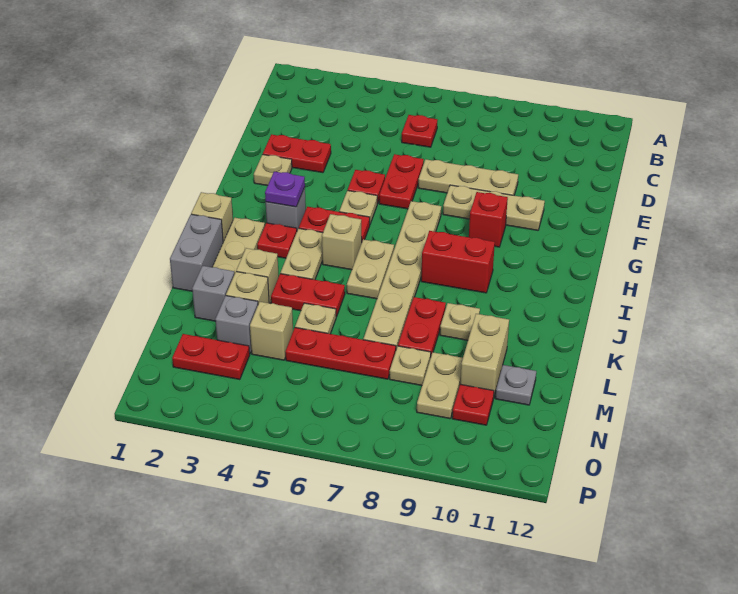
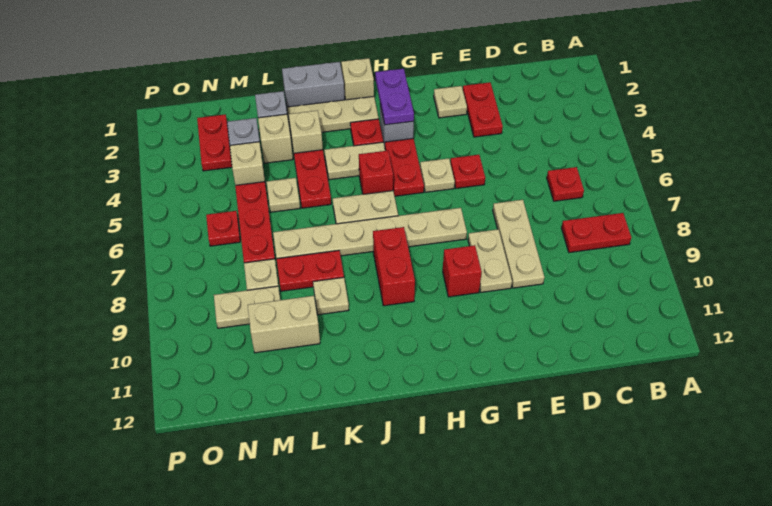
red plate E6:F6 level 1 -> red plate B8:C8 level 1
tan plate F8:F10 level 1 -> tan plate F8:F9 level 1
purple plate H3 level 2 -> purple plate H2:H3 level 2
tan brick I5 level 1 -> red brick I5 level 1
grey plate M11 level 1 -> none
red plate N10 level 1 -> red plate N6 level 1

